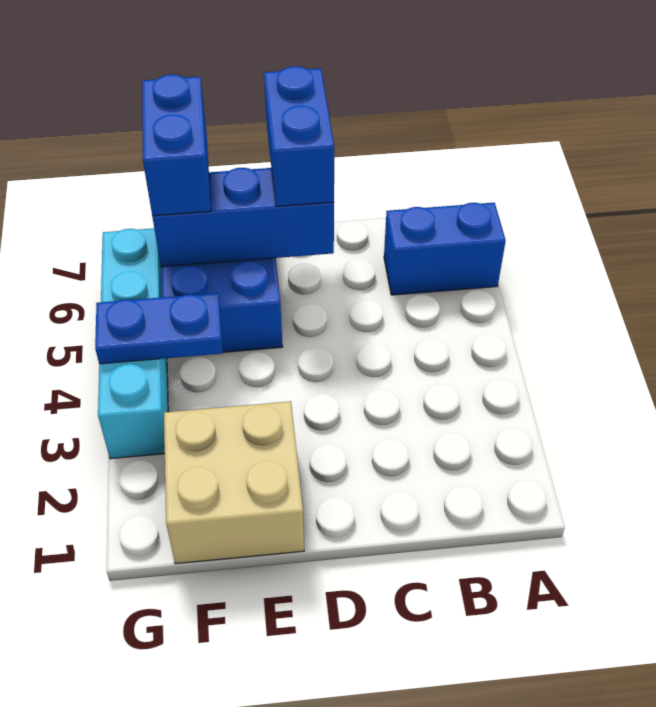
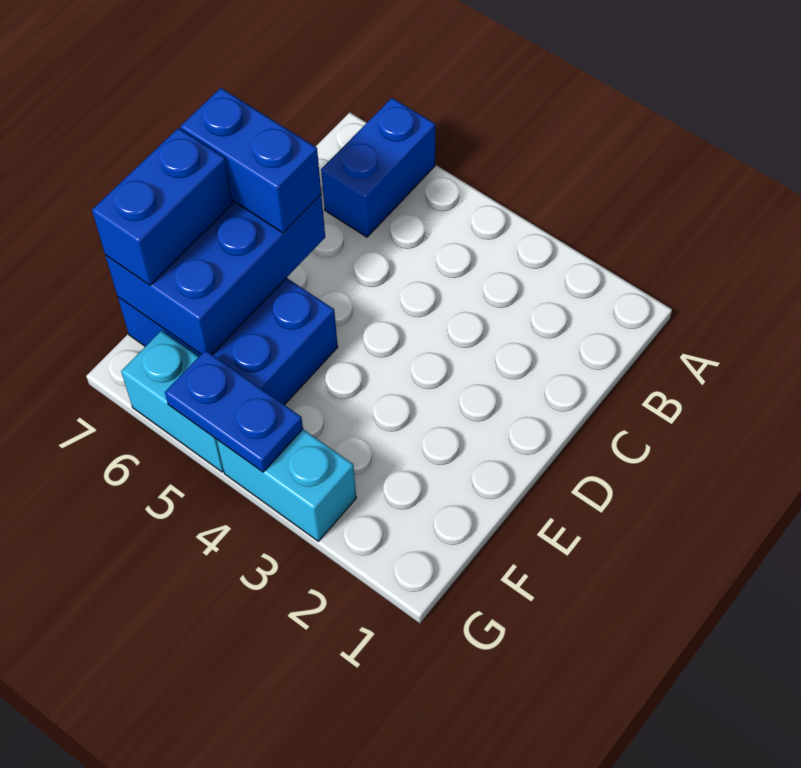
blue brick D6:F6 level 2 -> blue brick D6:F7 level 2
tan brick E1:F2 level 1 -> none
blue plate F4:G4 level 2 -> blue plate G4:G5 level 2
blue brick F6:F7 level 3 -> blue brick E7:F7 level 3

